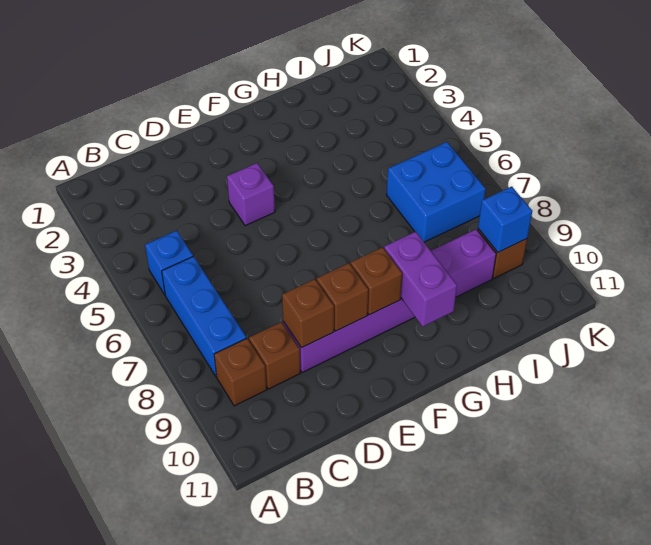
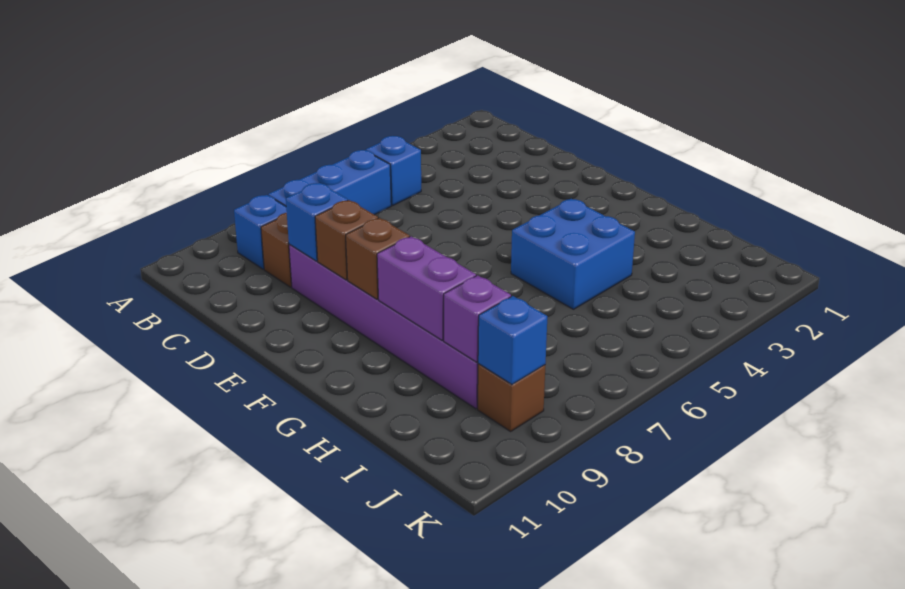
brown brick B9 level 1 -> blue brick B9 level 1
brown brick D9 level 2 -> blue brick D9 level 2
purple brick E4 level 1 -> purple brick I9 level 2
purple brick G9:G10 level 2 -> purple brick G9:H9 level 2
blue brick I6:J7 level 1 -> blue brick G4:H5 level 1

